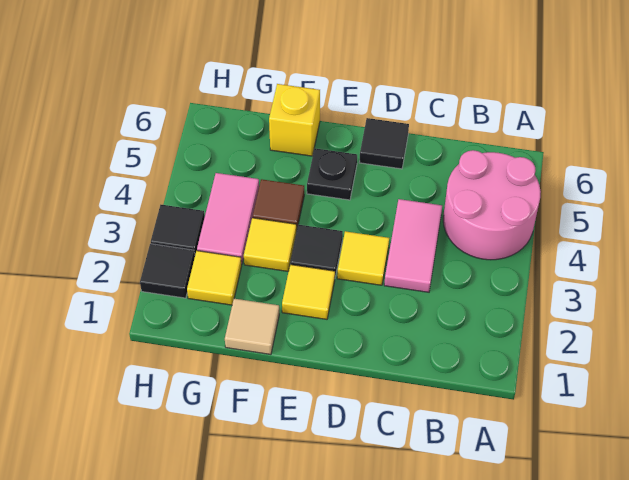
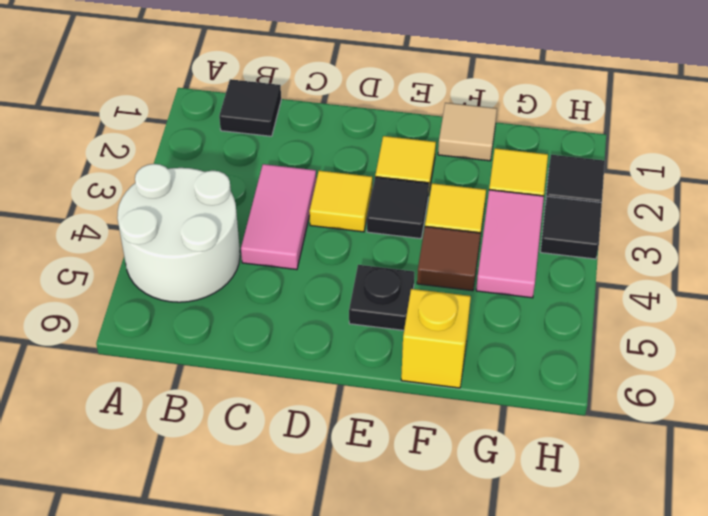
pink round brick A4:B5 level 1 -> white round brick A4:B5 level 1
black tile D6 level 1 -> black tile B1 level 1

